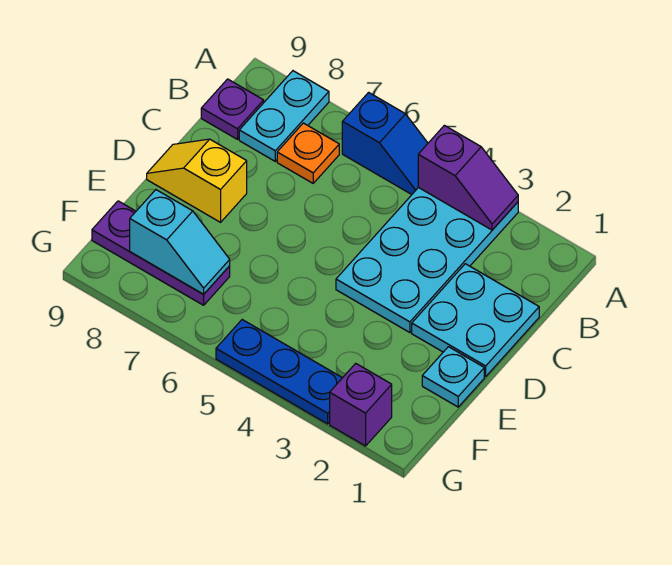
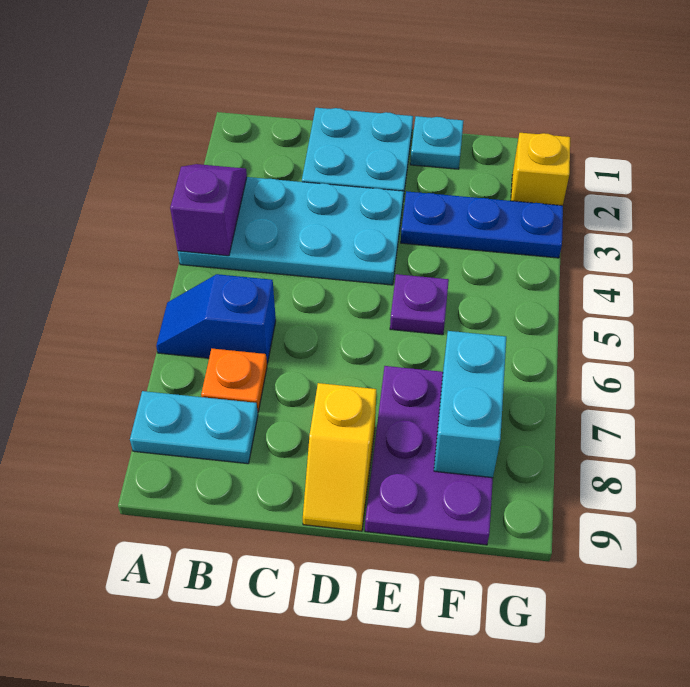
blue slope A5:A6 level 1 top 6 -> blue slope A6:B6 level 1 top B
purple plate B9 level 1 -> purple plate E5 level 1
purple plate F7:F9 level 1 -> purple plate E7:F9 level 1
cyan slope F7:F8 level 2 top 8 -> cyan brick F7:F8 level 2
purple brick G2 level 1 -> yellow brick G2 level 1
blue plate G3:G5 level 1 -> blue plate E3:G3 level 1

